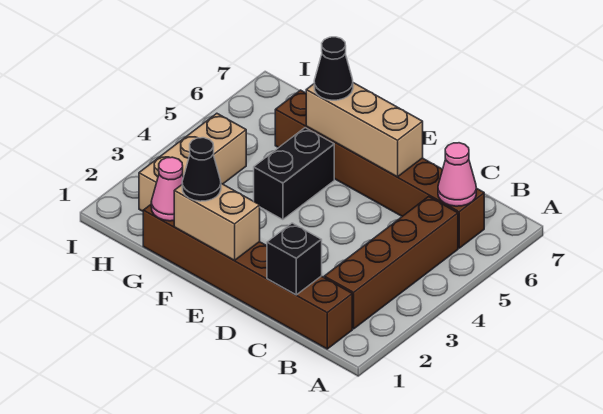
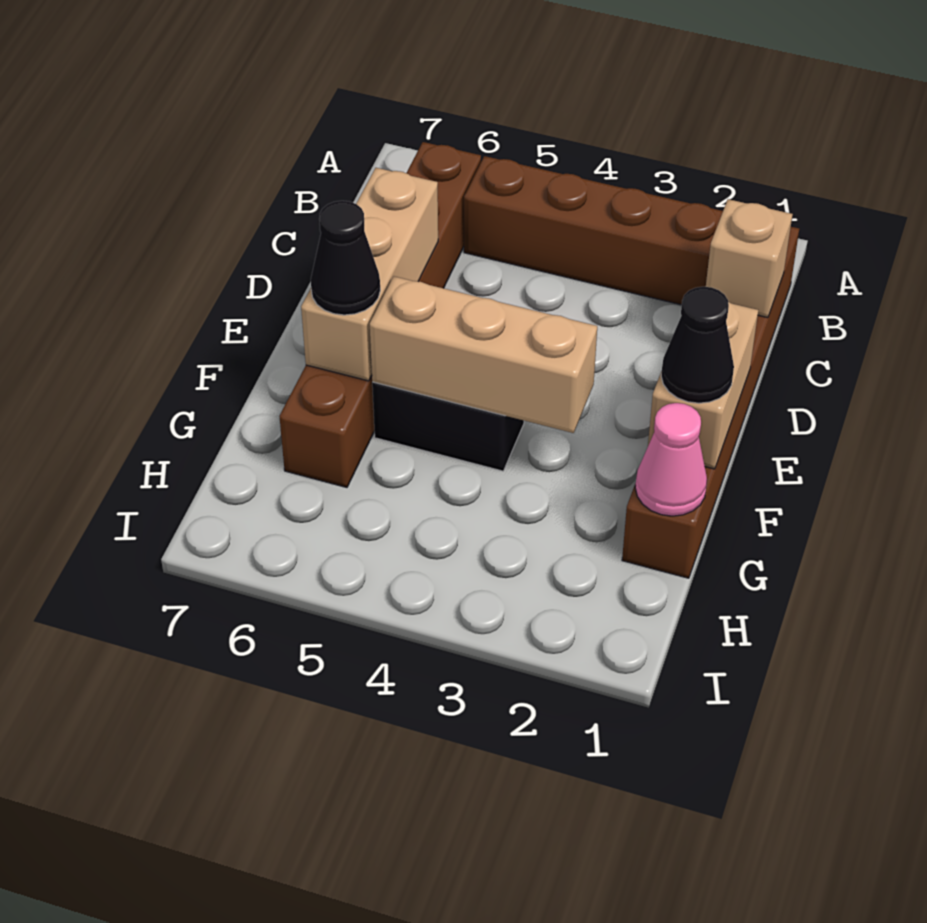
pink cone B6 level 2 -> none
black brick C1 level 2 -> tan brick C1 level 2
tan brick H2:H4 level 1 -> tan brick F3:F5 level 2

